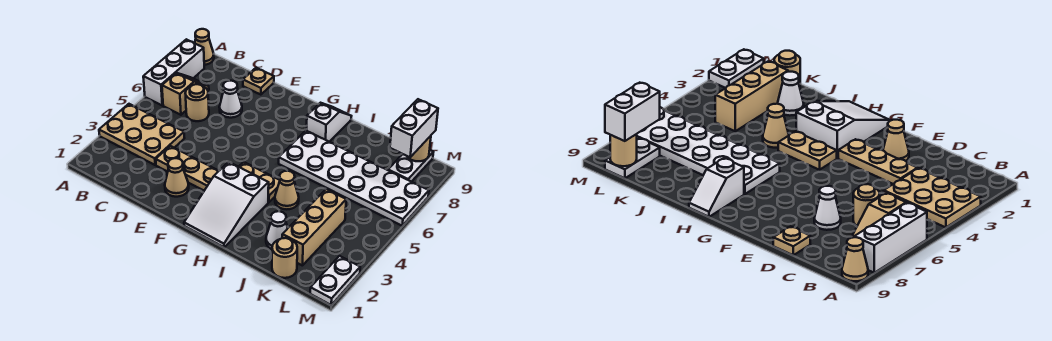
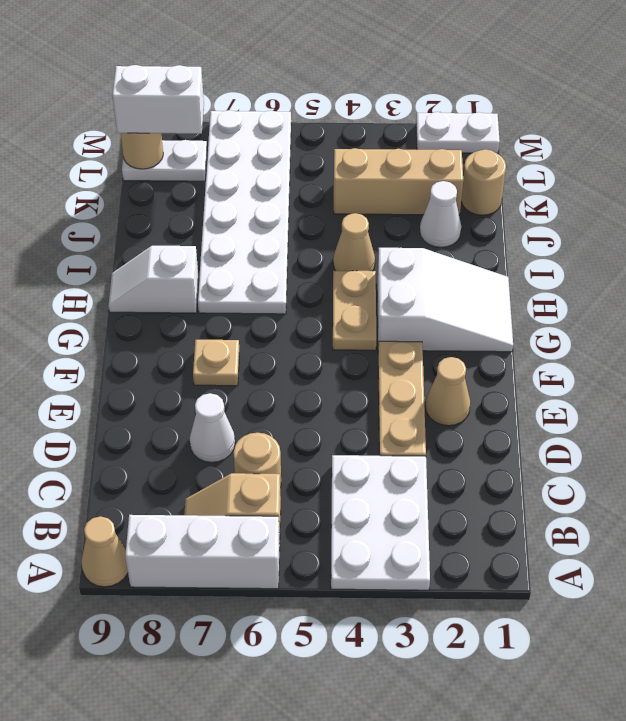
tan plate A3:C4 level 1 -> white plate A3:C4 level 1
tan plate D9 level 1 -> tan plate F7 level 1

